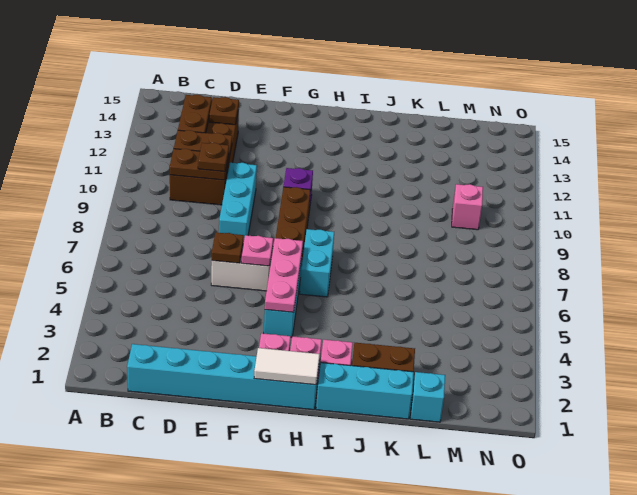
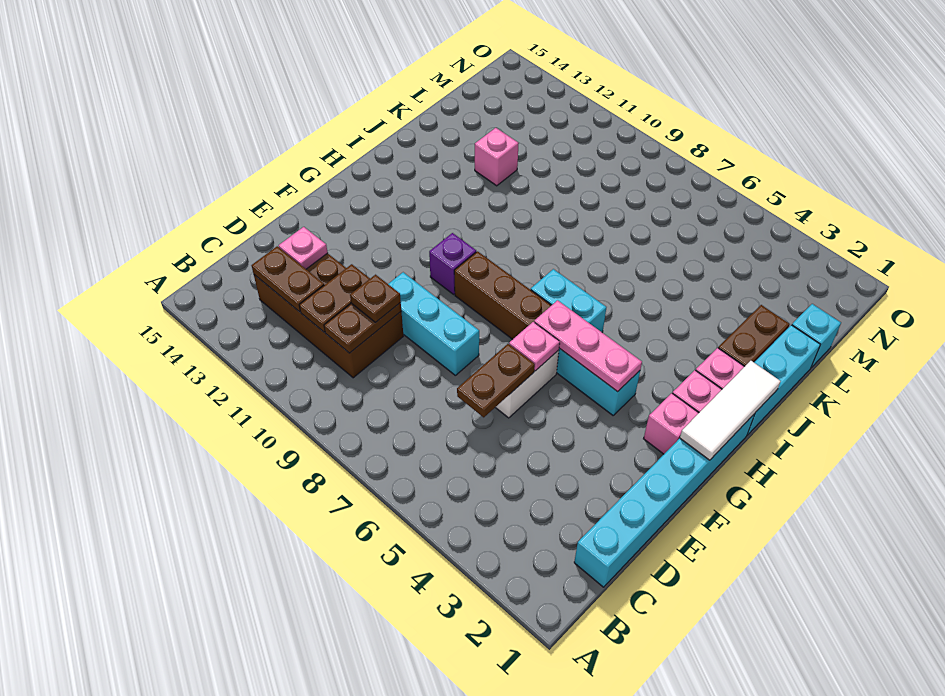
brown plate D13 level 2 -> pink plate D13 level 2
brown plate E6 level 2 -> brown plate D6:E6 level 2
white tile G1:H1 level 2 -> white tile G1:I1 level 2
pink brick M10 level 1 -> pink brick K12 level 1

